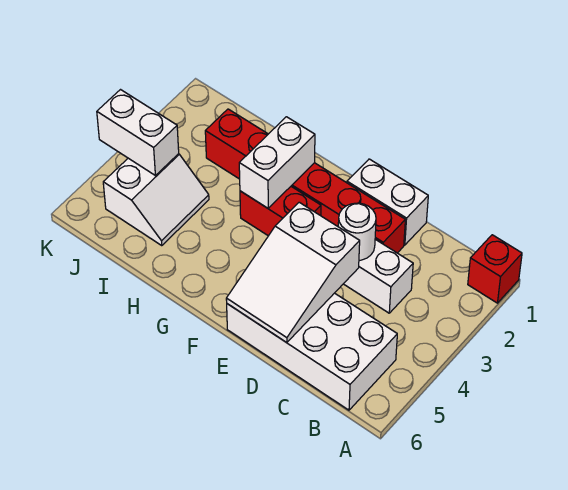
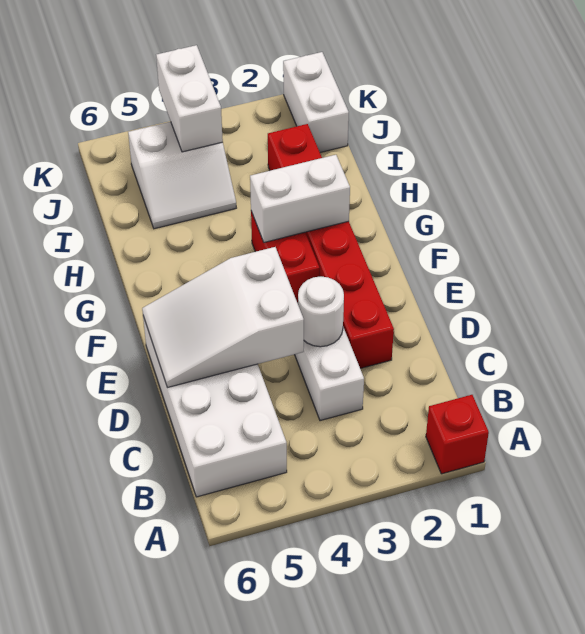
white brick D1:E1 level 1 -> white brick J1:K1 level 1

